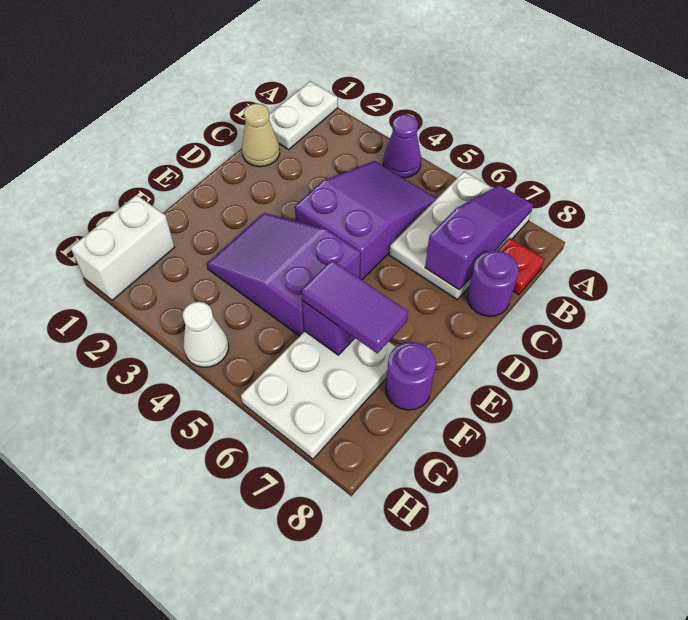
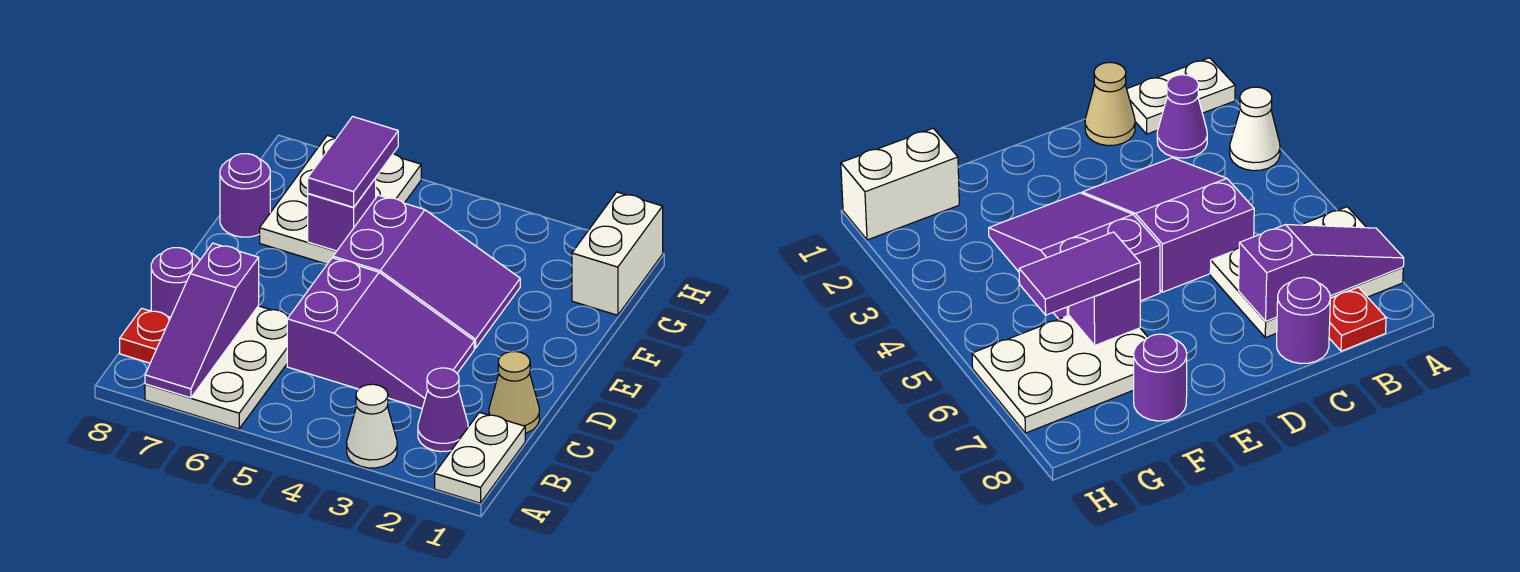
purple cone A4 level 1 -> purple cone B2 level 1
purple slope B4:D5 level 1 top D -> purple slope C3:D5 level 1 top 5
purple tile F6:F7 level 3 -> purple tile F6:G6 level 3
white cone H4 level 1 -> white cone A3 level 1

